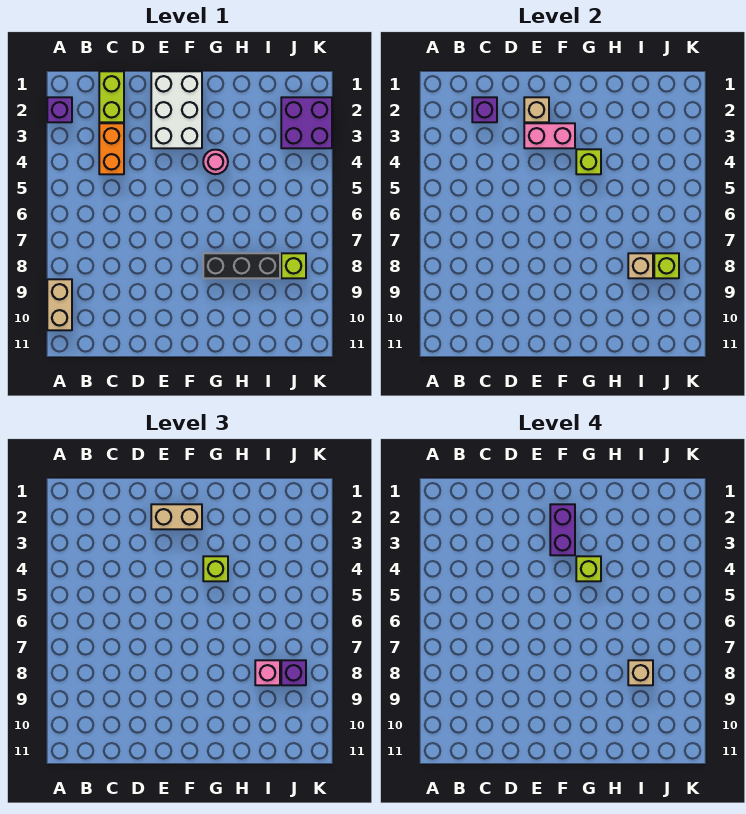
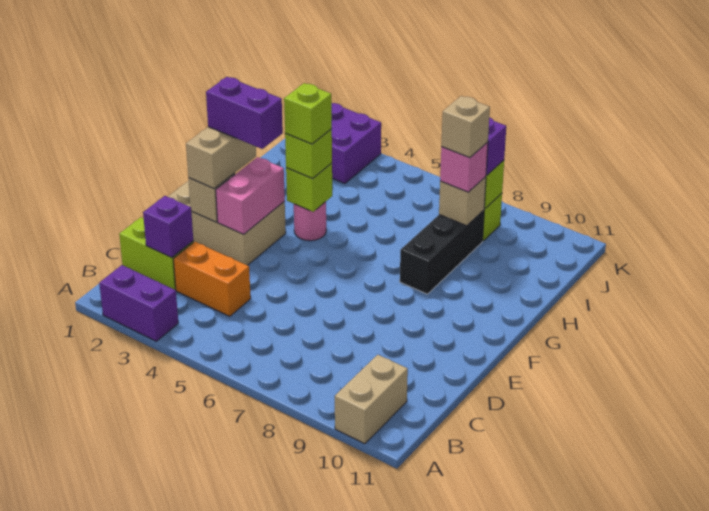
purple brick A2 level 1 -> purple brick A2:A3 level 1
tan brick A9:A10 level 1 -> tan brick A10:B10 level 1
white brick E1:F3 level 1 -> tan brick E1:F3 level 1

